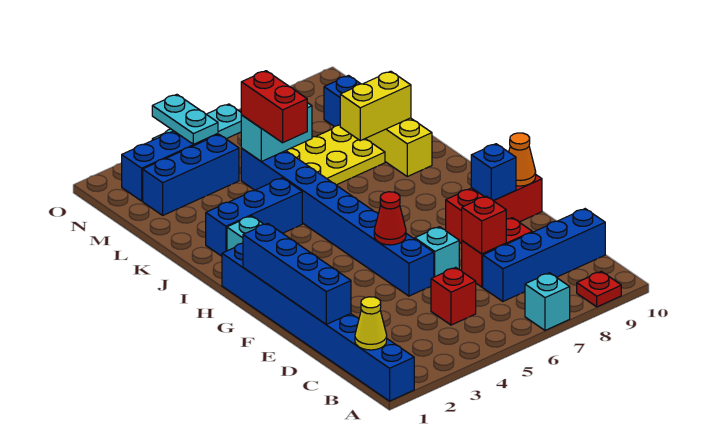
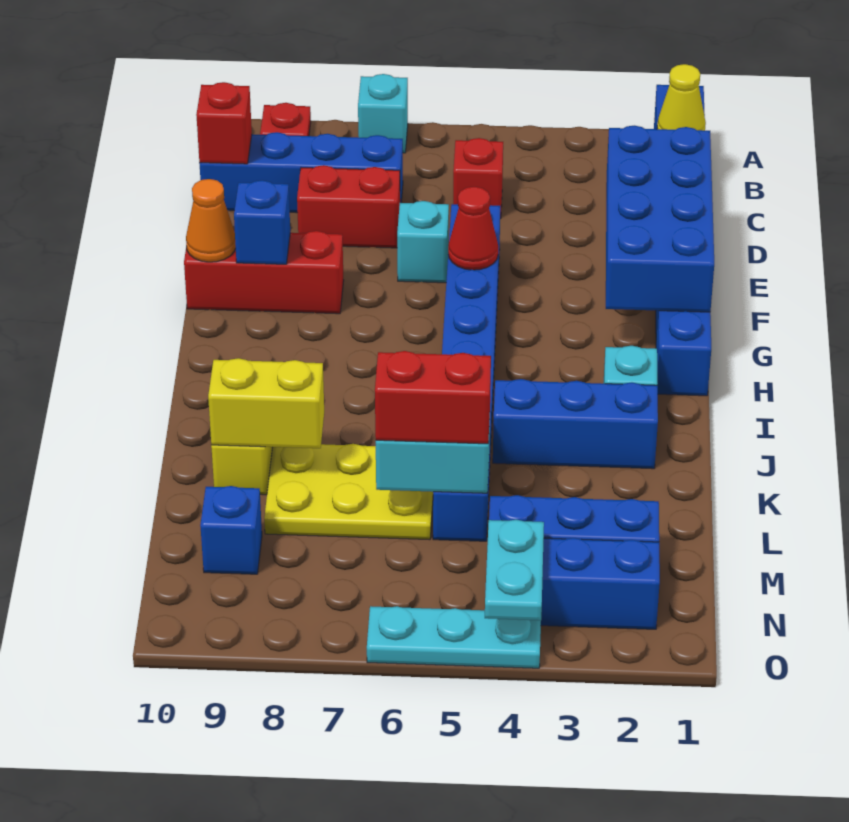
blue brick D1:G1 level 2 -> blue brick D1:G2 level 2
red brick D7 level 2 -> red brick C10 level 2
red brick K5:L5 level 3 -> red brick L5:L6 level 3

